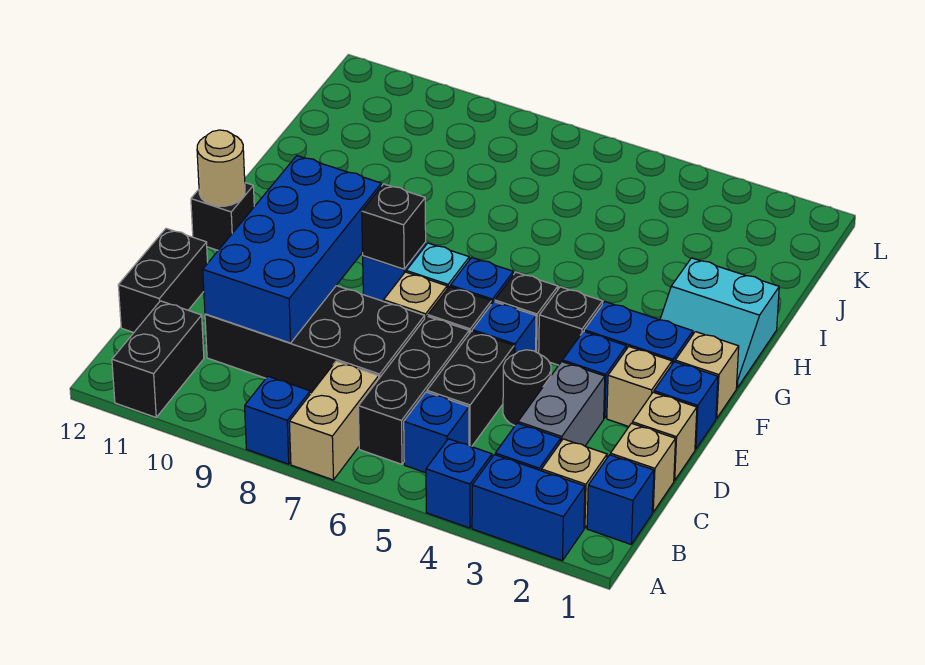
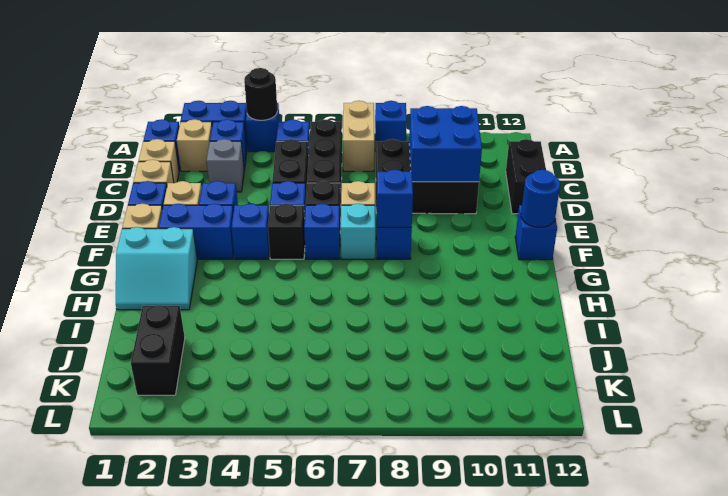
black brick A11:B11 level 1 -> black brick J2:K2 level 1
grey brick C3:D3 level 1 -> grey brick C3 level 1
black brick C7:D10 level 1 -> black brick C8:D10 level 1
blue brick C9:F10 level 2 -> blue brick C9:D10 level 2
black round brick D4 level 1 -> black round brick A4 level 2
black brick F4 level 1 -> blue brick F4 level 1
black brick F8 level 2 -> blue brick F8 level 2
black brick F12 level 1 -> blue brick F12 level 1
tan round brick F12 level 2 -> blue round brick F12 level 2
cyan slope G1:H2 level 1 top H -> cyan slope G1:H2 level 1 top G

